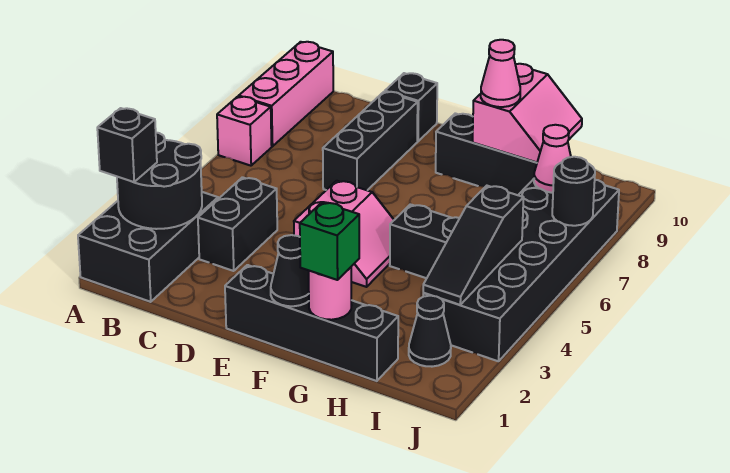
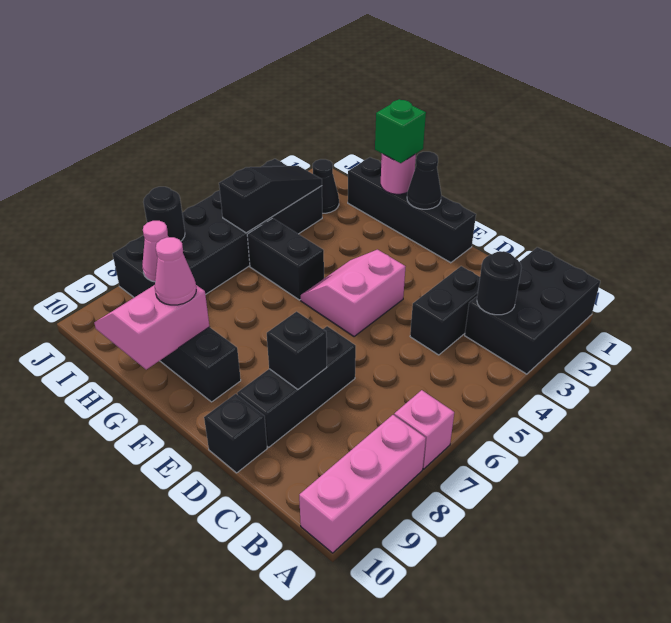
black round brick A2:B3 level 2 -> black round brick B3 level 2
black brick A2 level 3 -> black brick D8 level 2

